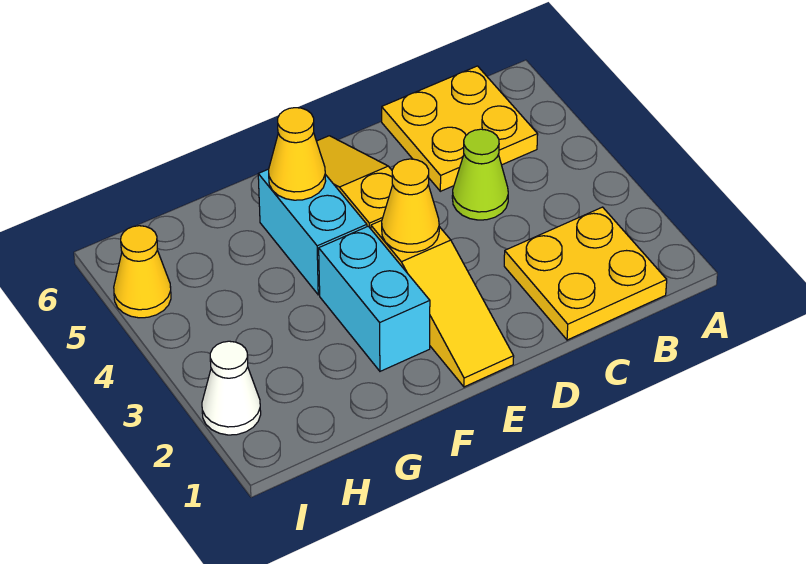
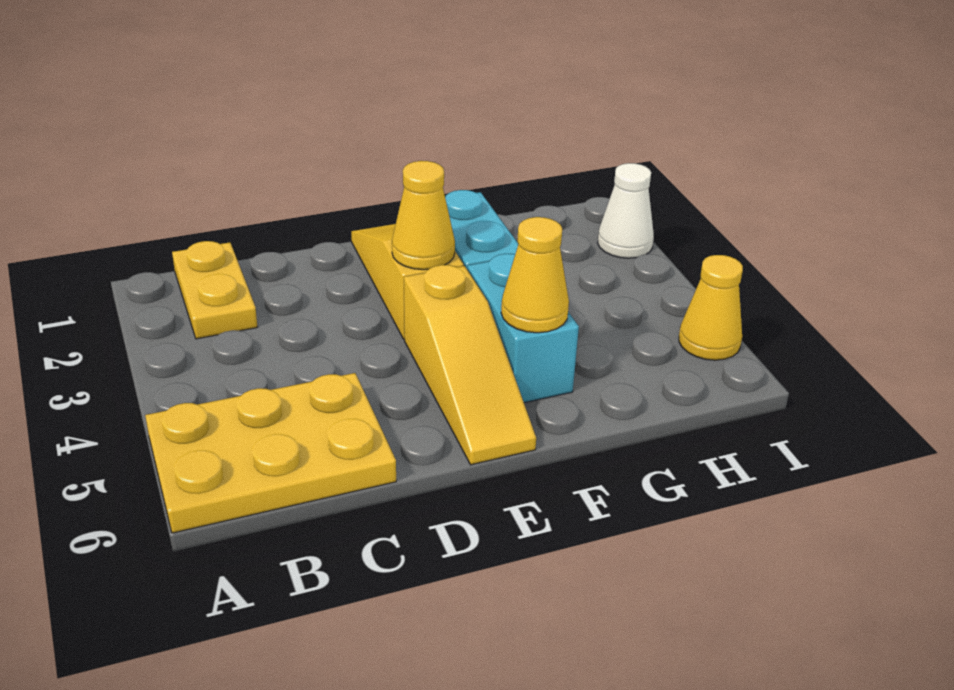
yellow plate B1:C2 level 1 -> yellow plate B1:B2 level 1
yellow plate B5:C6 level 1 -> yellow plate A5:C6 level 1
lime cone C4 level 1 -> none

